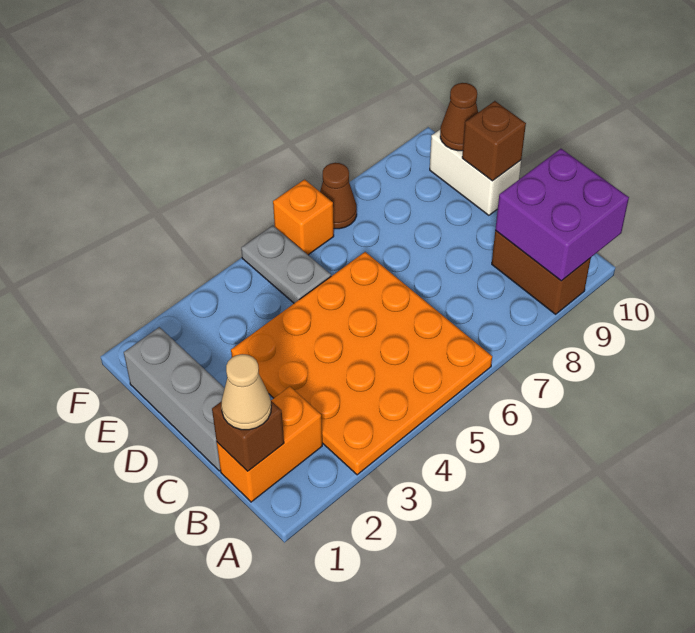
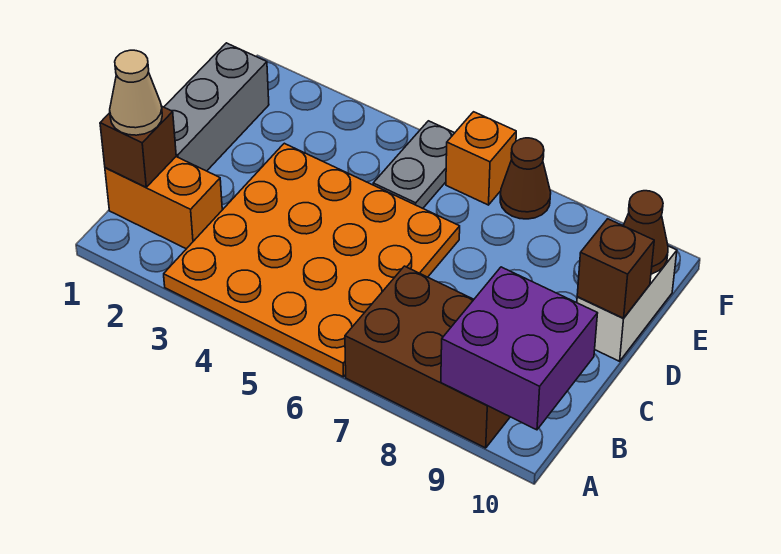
brown brick A9:B9 level 1 -> brown brick A7:B9 level 1

